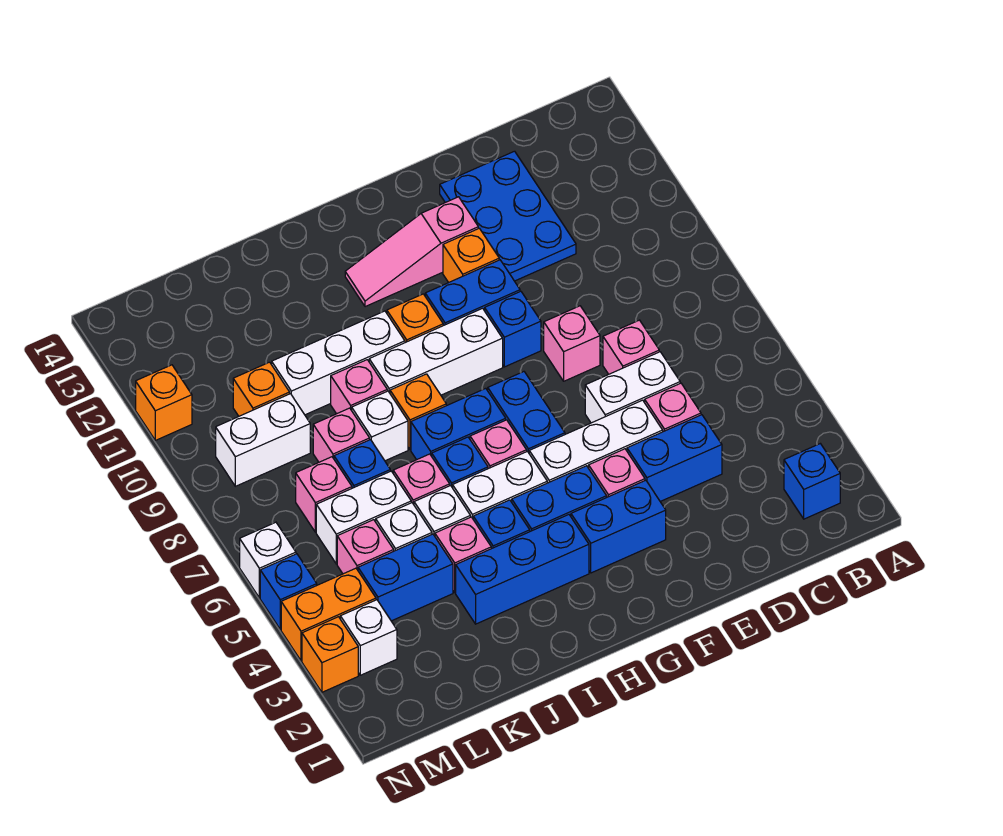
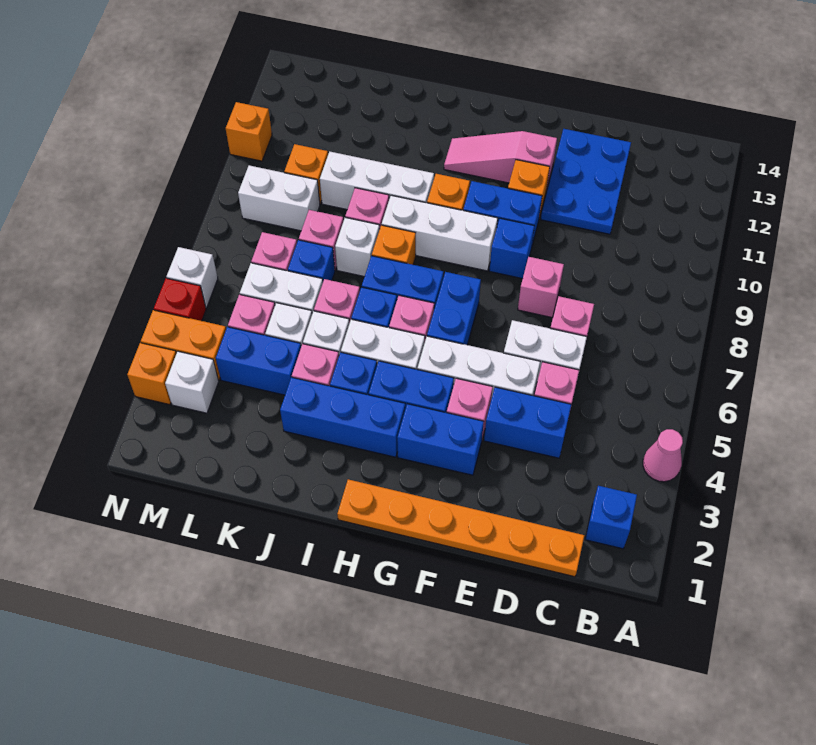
none -> pink cone A4 level 1
none -> orange plate C1:H1 level 1
blue brick N5 level 1 -> red brick N5 level 1

